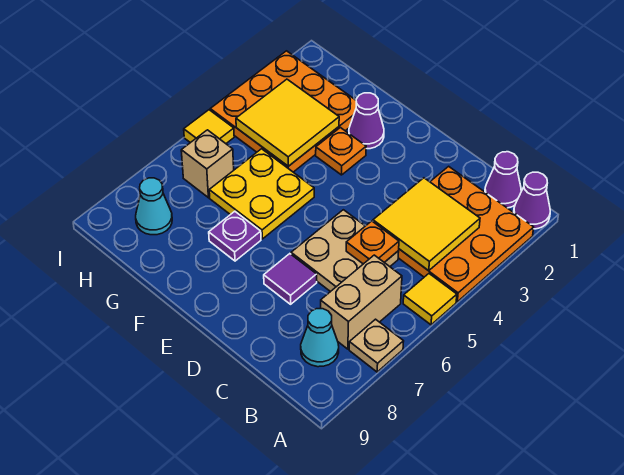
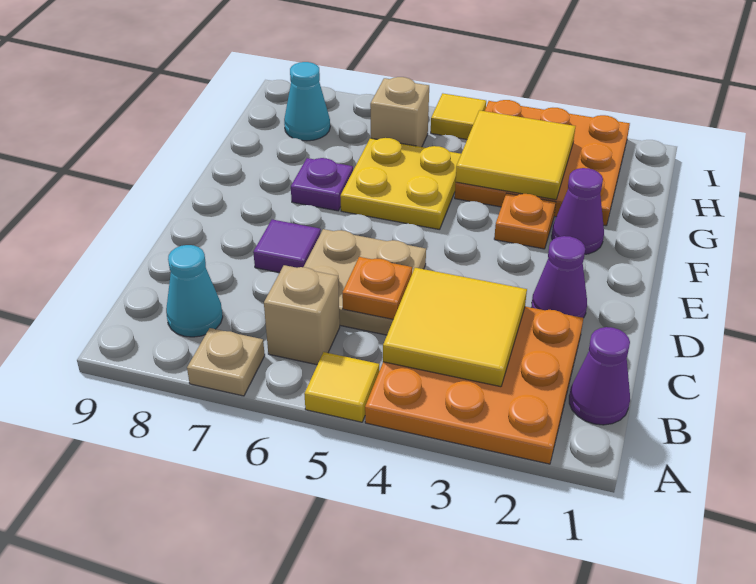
purple cone A1 level 1 -> purple cone D2 level 1
tan brick B6:B7 level 1 -> tan brick B6 level 1

